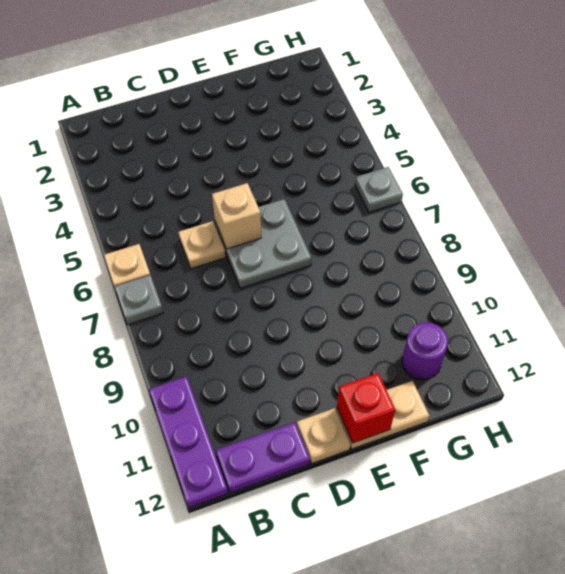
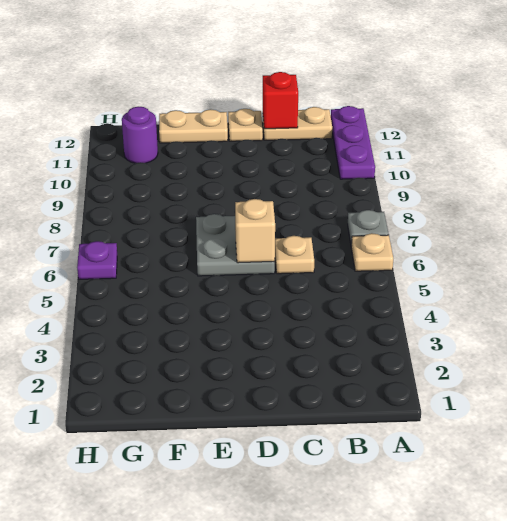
purple plate B12:C12 level 1 -> tan plate B12:C12 level 1
red brick E12 level 2 -> red brick C12 level 2
grey plate H6 level 1 -> purple plate H6 level 1

